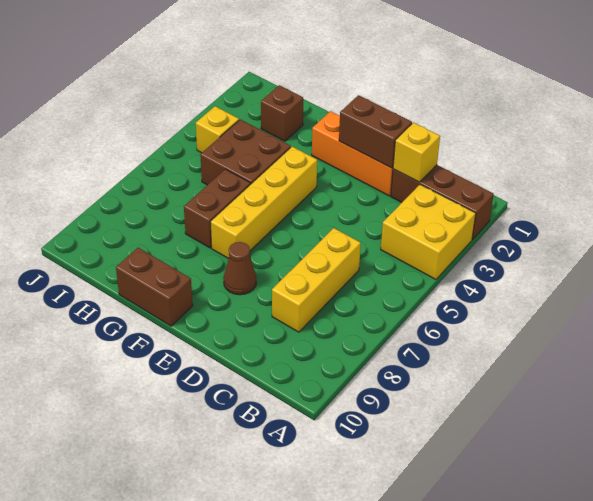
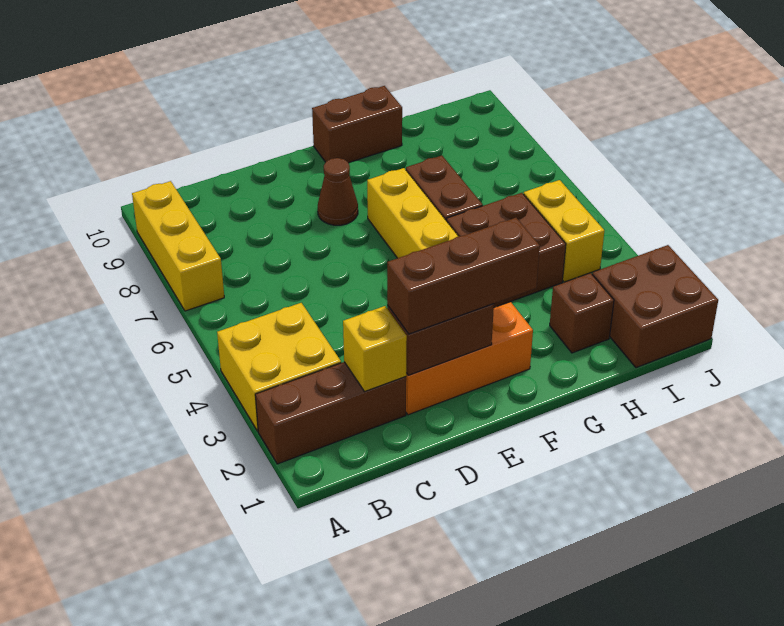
yellow brick C6:C8 level 1 -> yellow brick A7:A9 level 1
none -> brown brick D2:F2 level 3
none -> brown brick I1:J2 level 1
yellow brick I4 level 1 -> yellow brick I4:I5 level 1

